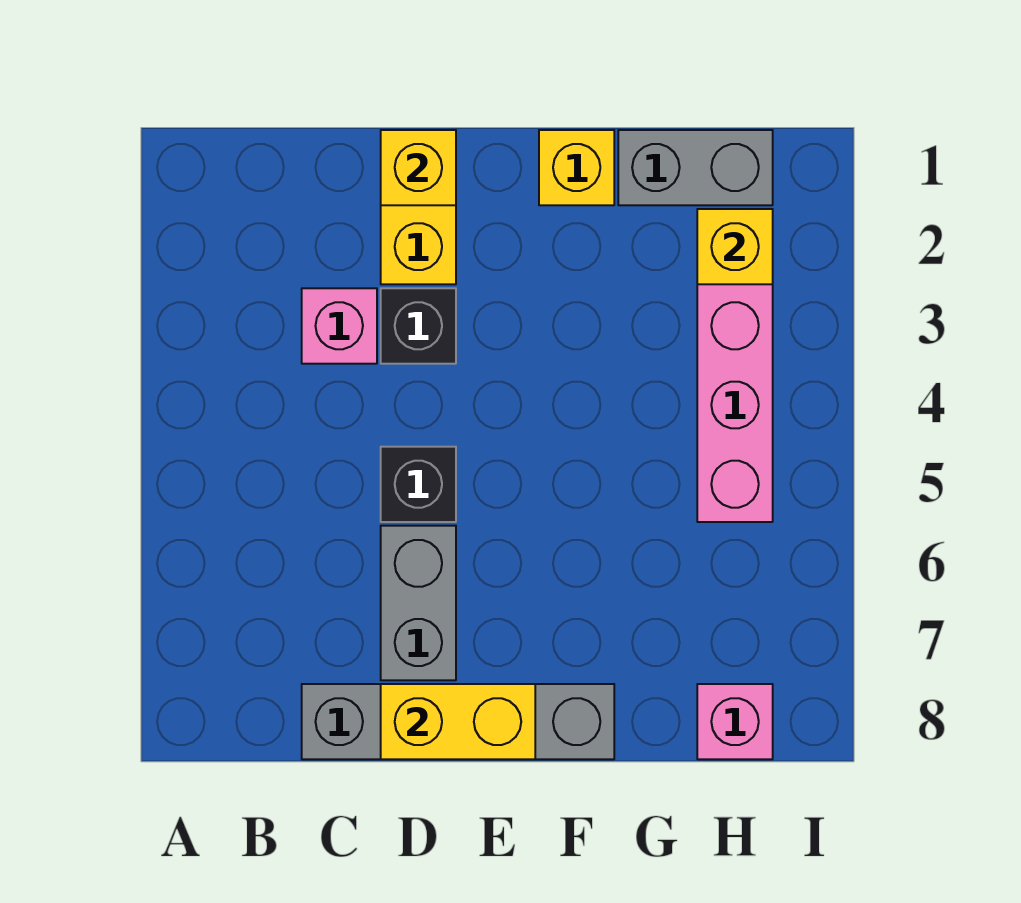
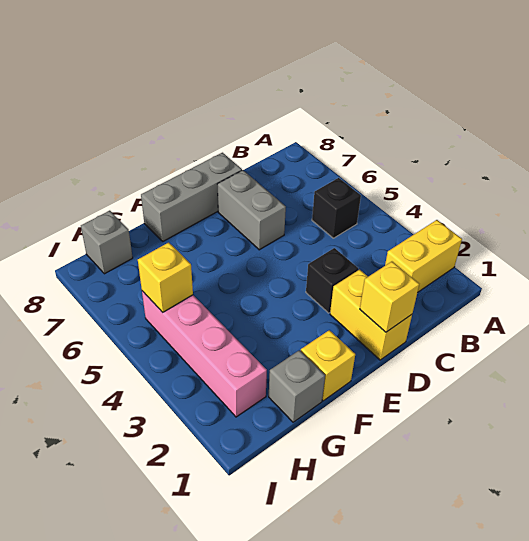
pink brick C3 level 1 -> none
grey brick C8:F8 level 1 -> grey brick D8:F8 level 1
black brick D5 level 1 -> black brick B5 level 1
yellow brick D8:E8 level 2 -> yellow brick A2:B2 level 1
grey brick G1:H1 level 1 -> grey brick G1 level 1
yellow brick H2 level 2 -> yellow brick H5 level 2
pink brick H8 level 1 -> grey brick H8 level 1

